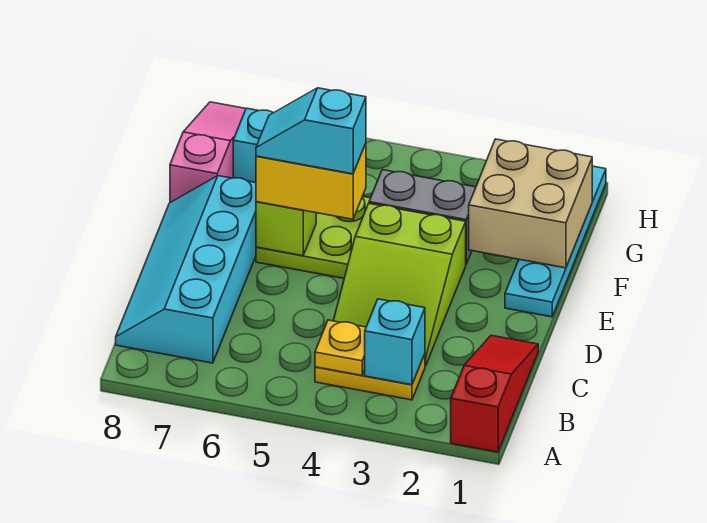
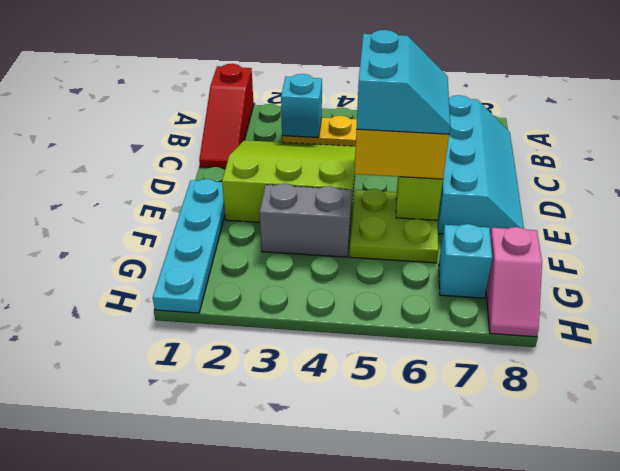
yellow plate B4 level 2 -> none
lime slope C3:E4 level 1 top E -> lime slope C2:E4 level 1 top E
cyan slope E5:E6 level 4 top 5 -> cyan slope D5:E6 level 4 top 5
tan brick F1:G2 level 2 -> none
pink slope F8:H8 level 1 top F -> pink slope G8:H8 level 1 top G

